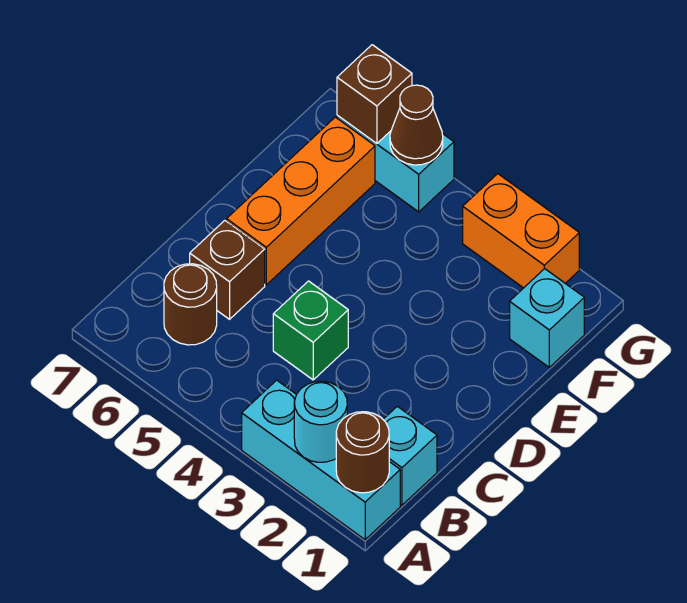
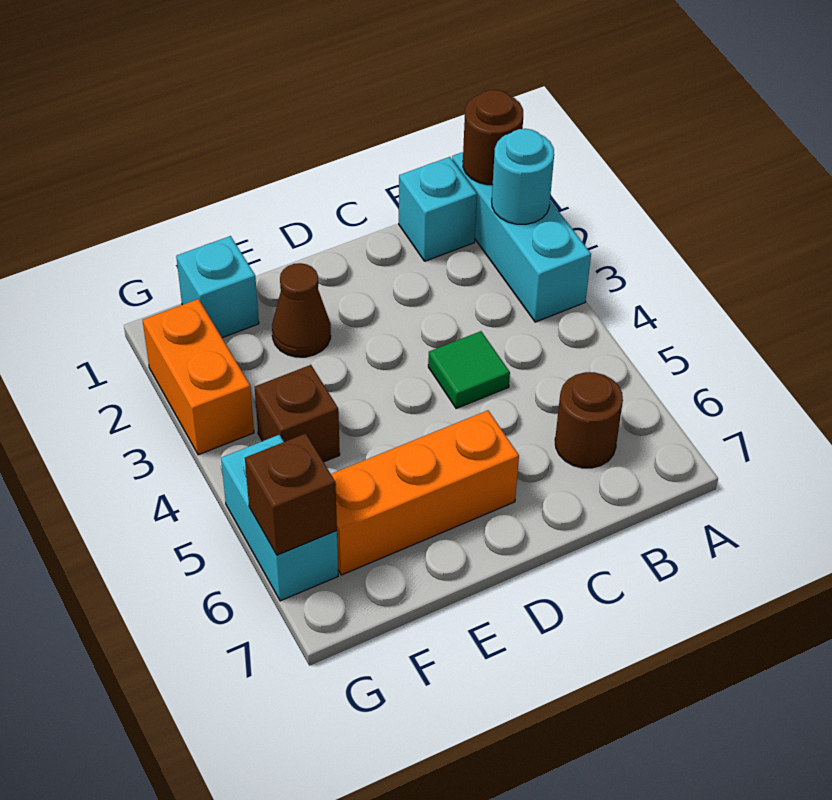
green brick C4 level 1 -> green tile C4 level 1
brown brick C6 level 1 -> brown brick F4 level 1
brown cone G5 level 2 -> brown cone E2 level 1

